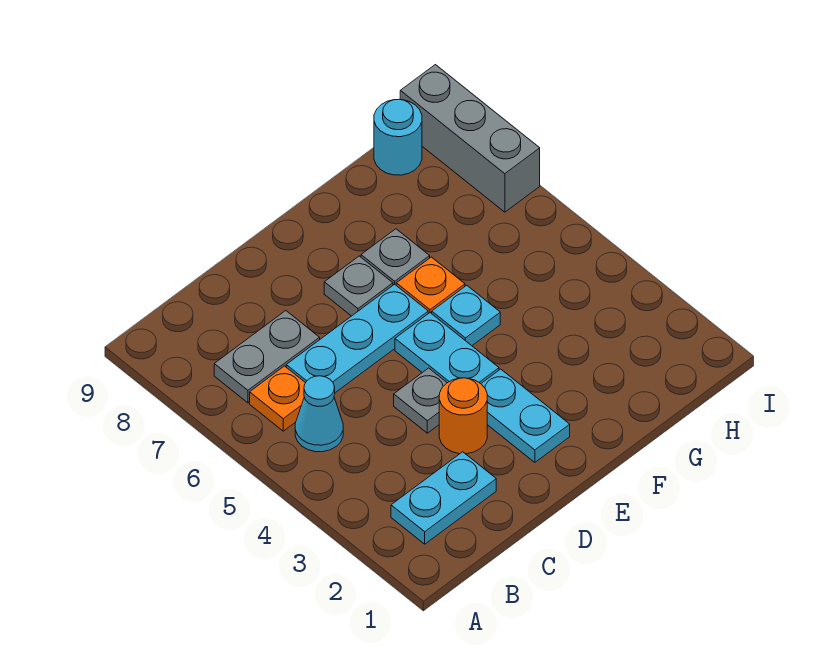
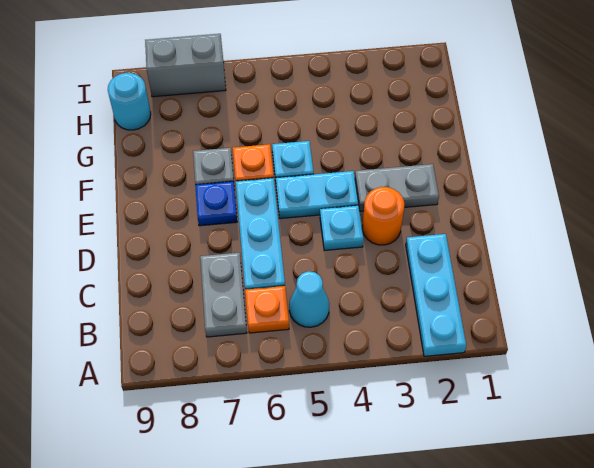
cyan plate B2:C2 level 1 -> cyan plate A2:C2 level 1
grey plate D4 level 1 -> cyan plate D4 level 1
cyan plate E2:E3 level 1 -> grey plate E2:E3 level 1
grey plate E7 level 1 -> blue plate E7 level 1
grey brick I7:I9 level 1 -> grey brick I7:I8 level 1

